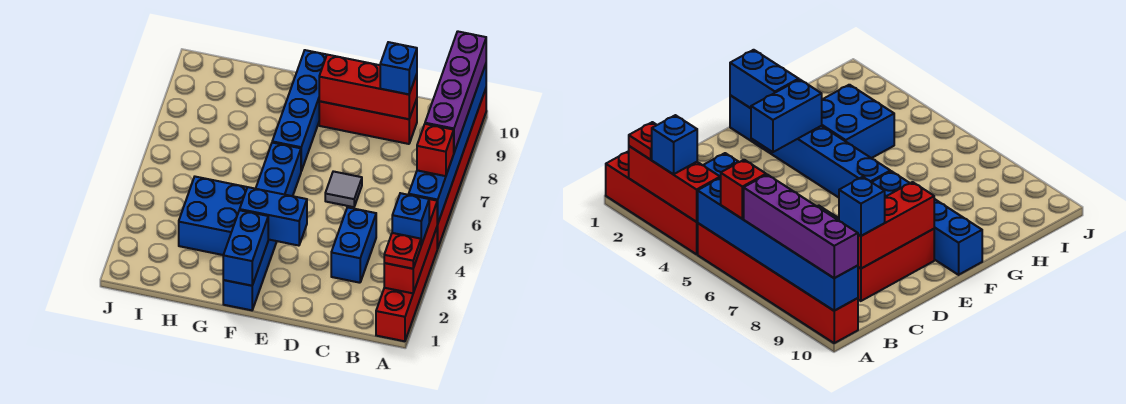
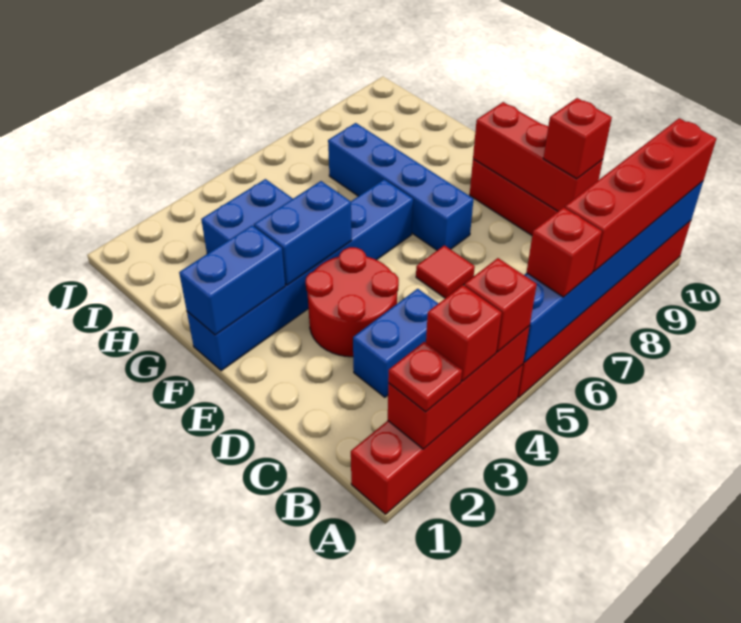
blue brick A3 level 3 -> red brick A3 level 3
none -> red brick A4 level 3
purple brick A7:A10 level 3 -> red brick A7:A10 level 3
blue brick C9 level 3 -> red brick C9 level 3
none -> red round brick D3:E4 level 1
grey tile D6 level 1 -> red tile D6 level 1
blue brick E3:F3 level 2 -> blue brick F3:F4 level 2
blue brick F7:F10 level 1 -> blue brick E7:H7 level 1

